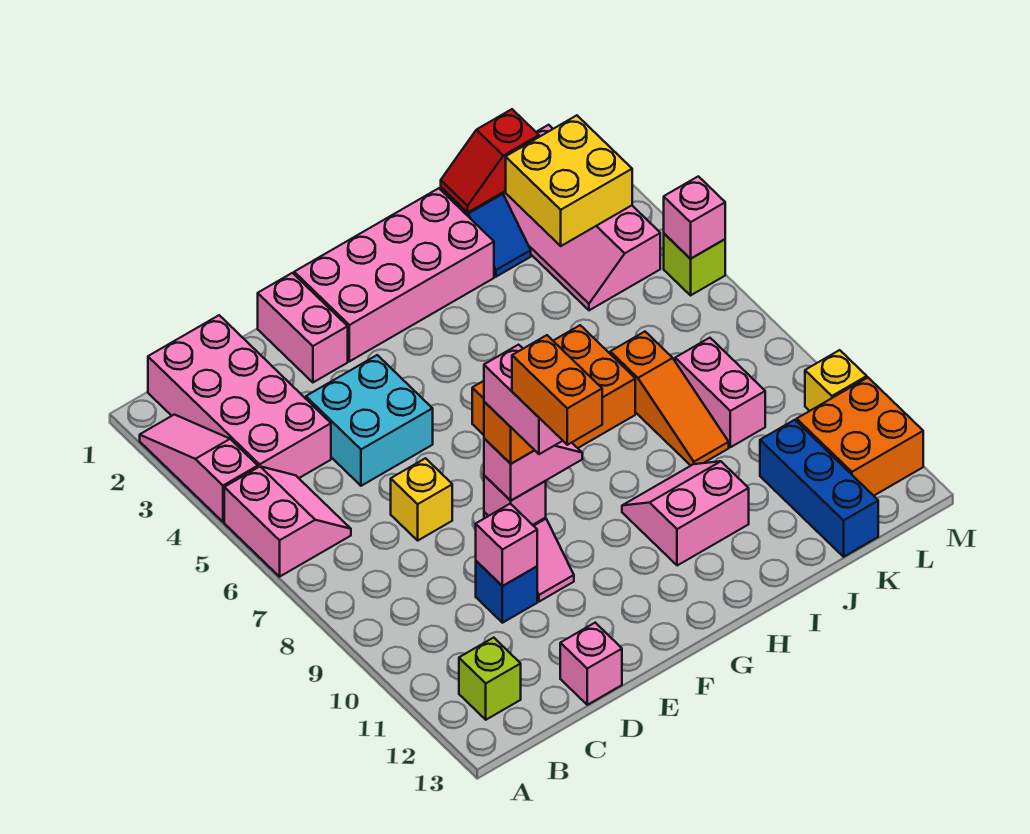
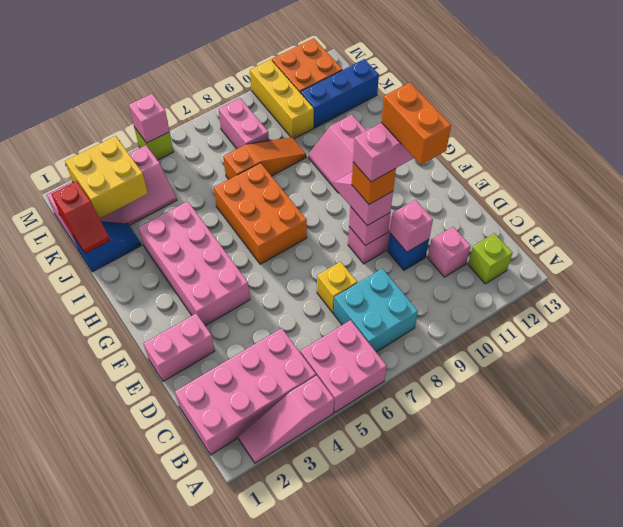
pink slope A5:B6 level 1 top A -> pink brick A5:B6 level 1
cyan brick D4:E5 level 1 -> cyan brick B7:C8 level 1
pink brick D13 level 1 -> pink brick C11 level 1
orange brick E10:E11 level 6 -> orange brick D10:E10 level 6
pink brick F1:I2 level 1 -> pink brick F3:I4 level 1
pink brick K8:K9 level 1 -> pink brick K8:L8 level 1
yellow brick M10 level 1 -> yellow brick K10:M10 level 1

